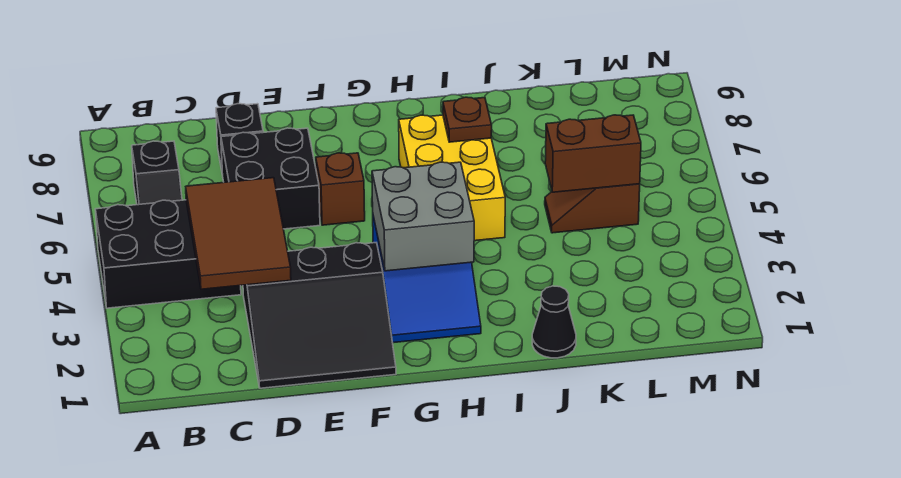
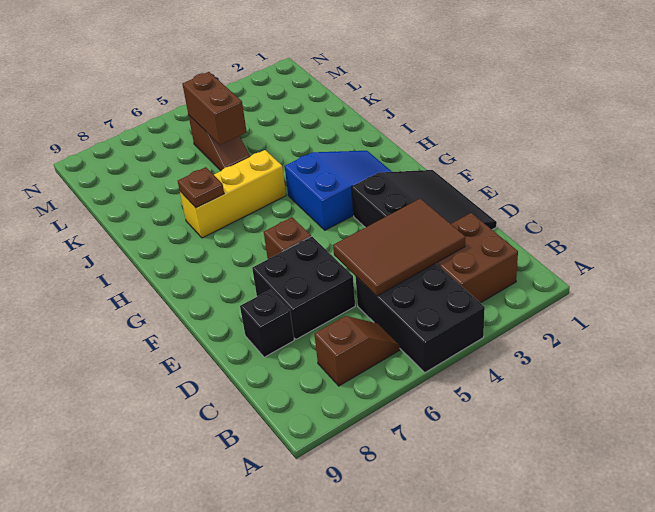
none -> brown brick B2:C3 level 1
black slope B6:B7 level 1 top 7 -> brown slope B6:B7 level 1 top 7
grey brick G3:H4 level 2 -> none
yellow brick H5:I7 level 1 -> yellow brick I5:I7 level 1
black cone J1 level 1 -> none

